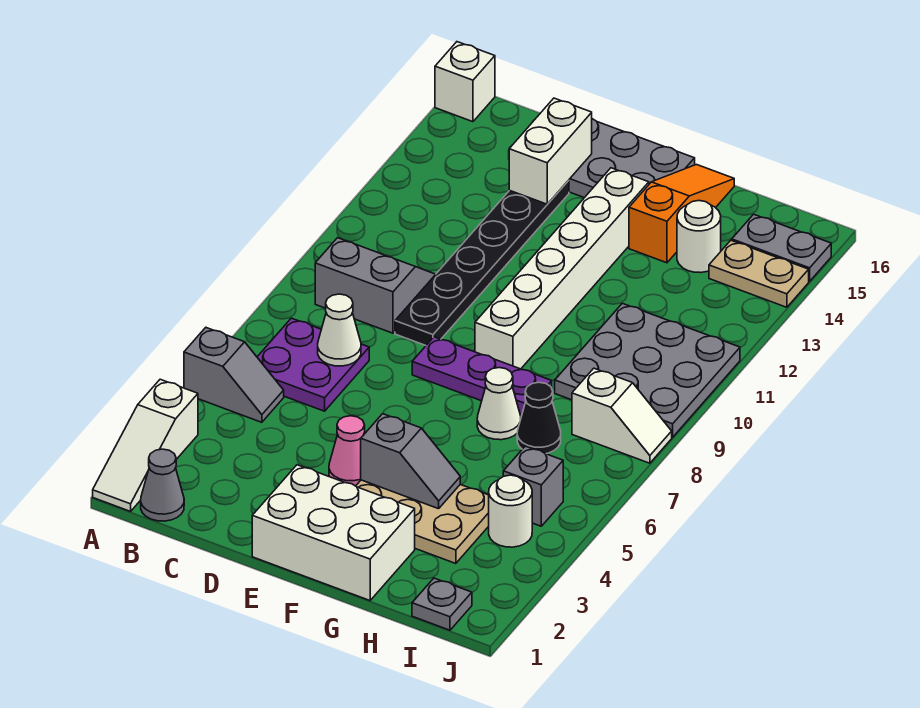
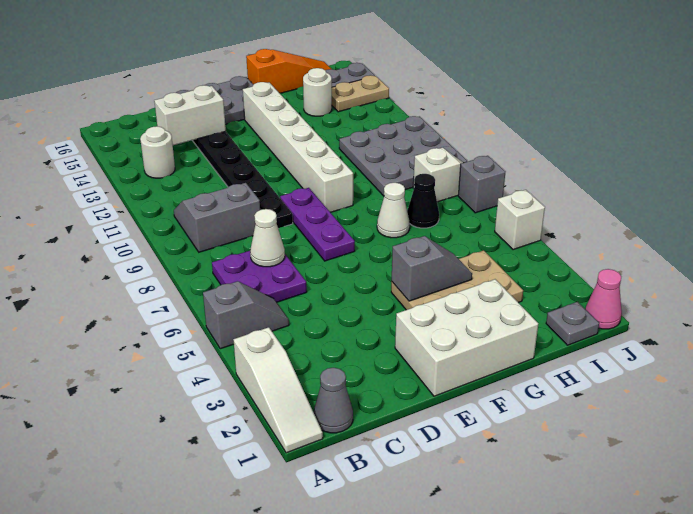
white brick A16 level 1 -> white brick J5 level 1
white brick D14:D15 level 2 -> white brick C14:D14 level 2
pink cone E4 level 1 -> pink cone J1 level 1
purple plate E8:G8 level 1 -> purple plate E7:E9 level 1
orange slope G14:G16 level 1 top 14 -> orange slope G16:I16 level 1 top G
white round brick I4 level 1 -> white round brick B13 level 1
grey brick I5 level 1 -> grey brick J7 level 1

